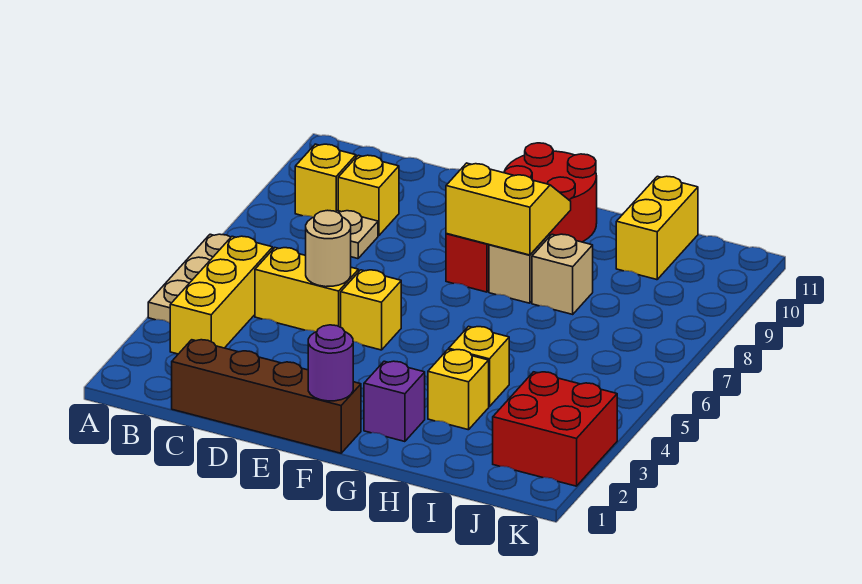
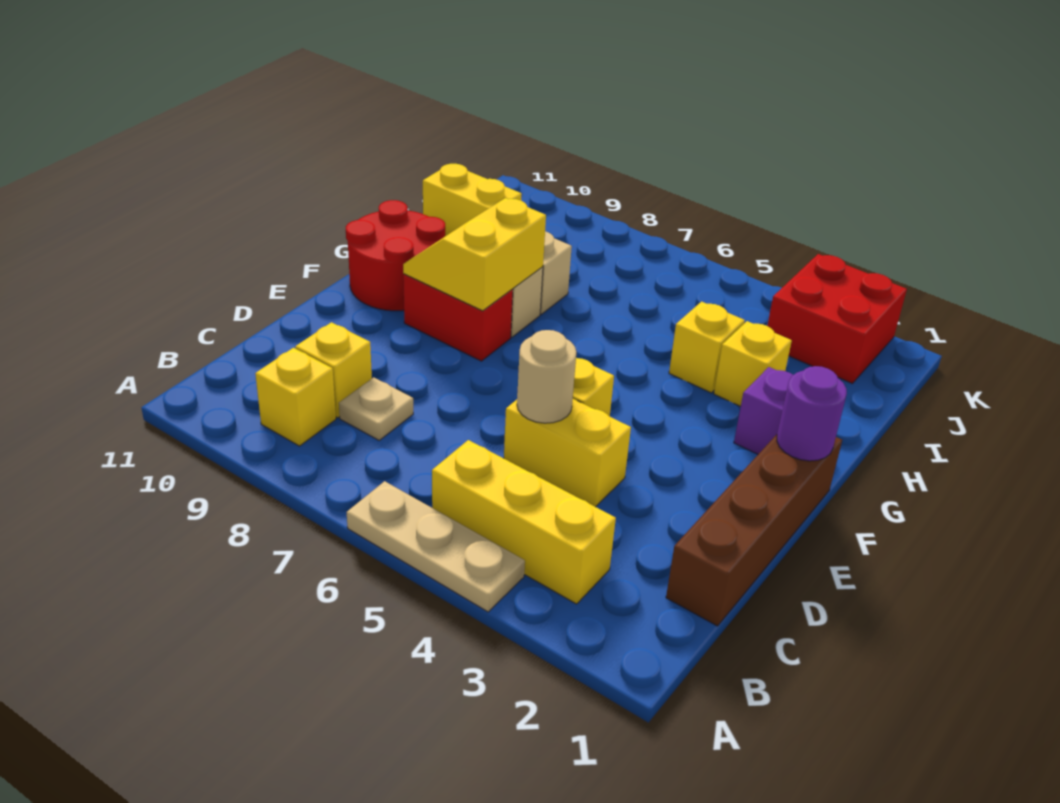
yellow brick C5:D5 level 1 -> yellow brick D4:D5 level 1

